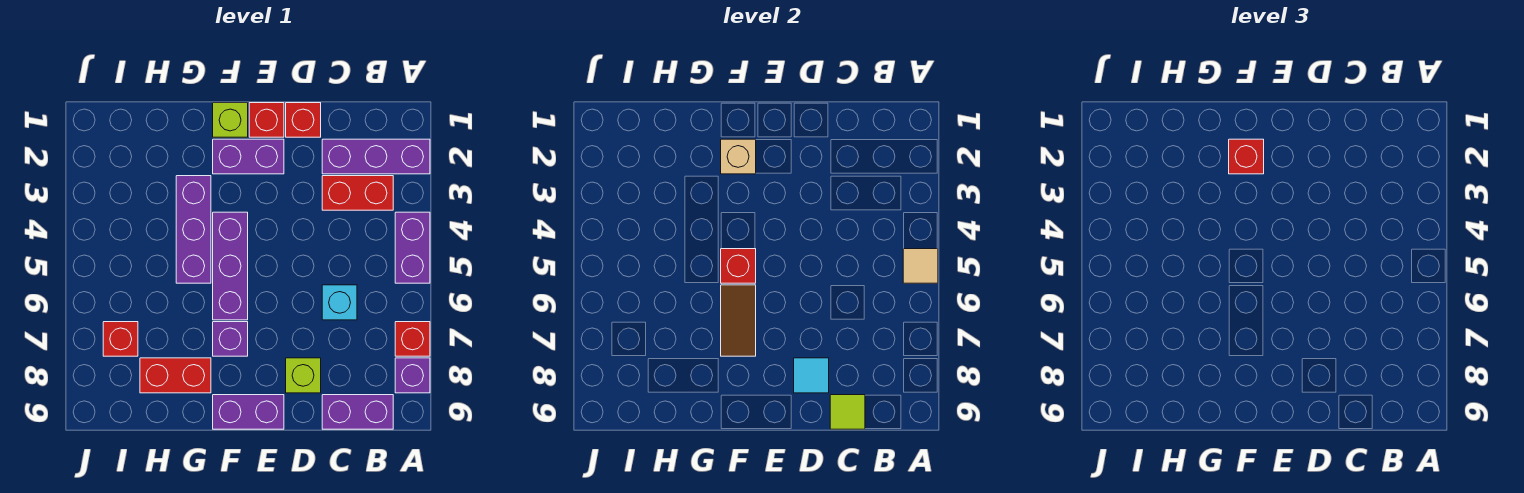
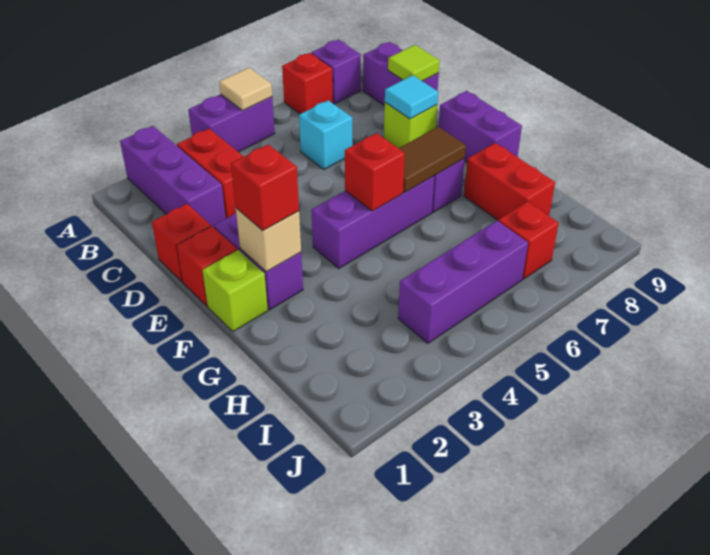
purple brick G3:G5 level 1 -> purple brick I4:I6 level 1

